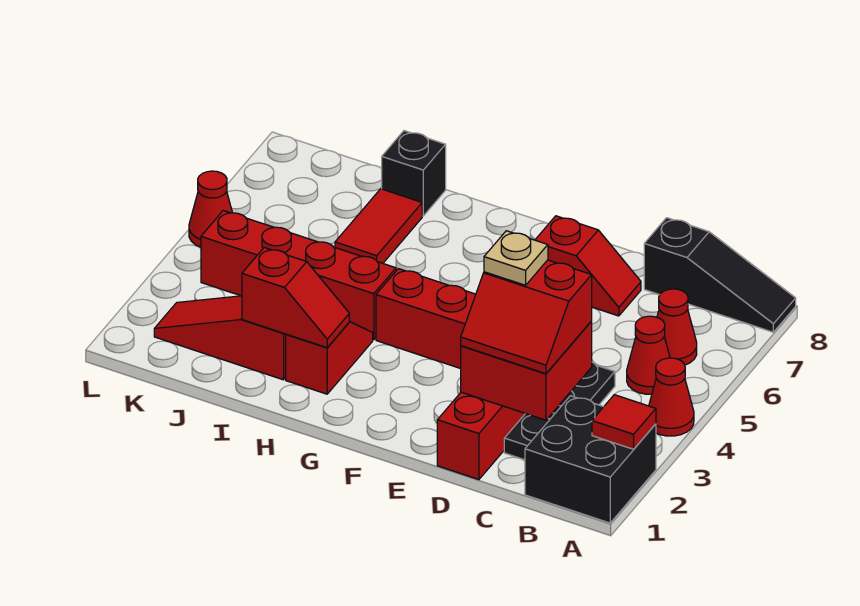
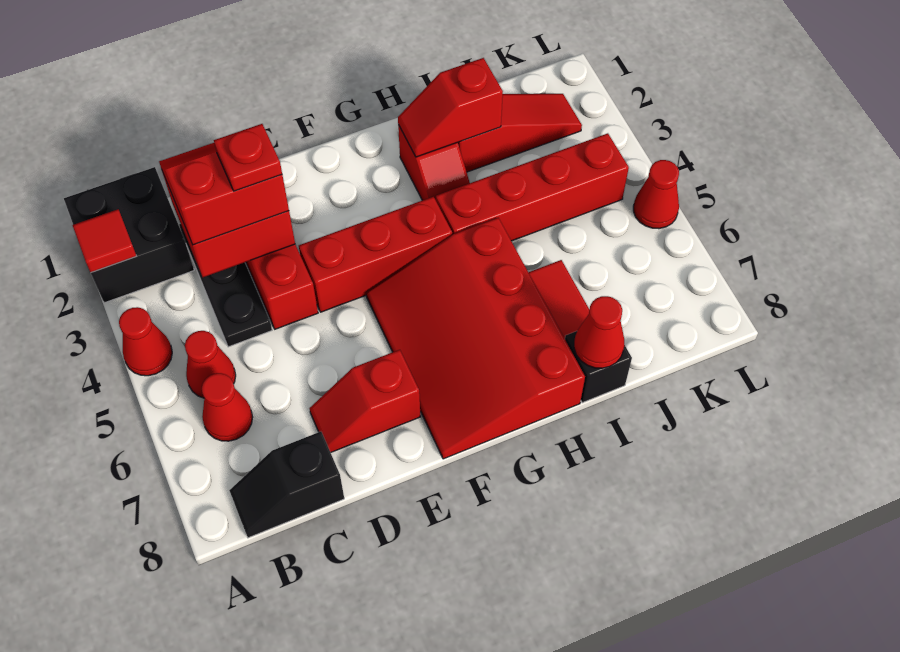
black slope A8:C8 level 1 top C -> black slope B8:C8 level 1 top C
tan plate D3 level 4 -> red plate D3 level 4
none -> red slope F5:H8 level 1 top H
none -> red cone I8 level 2

